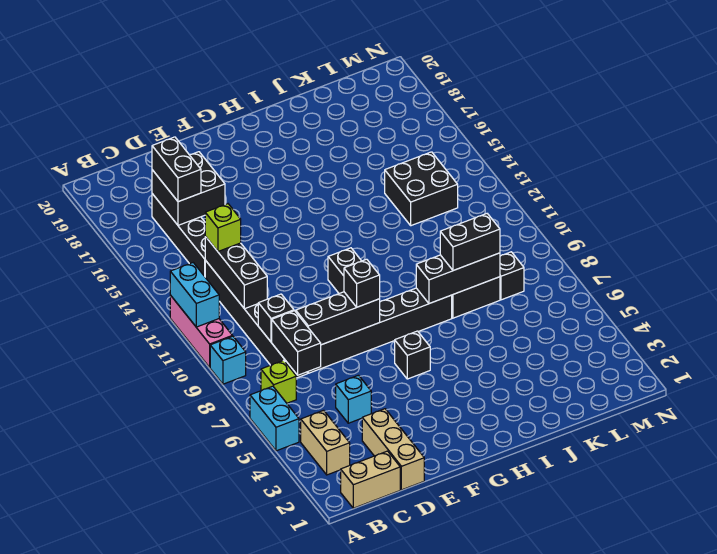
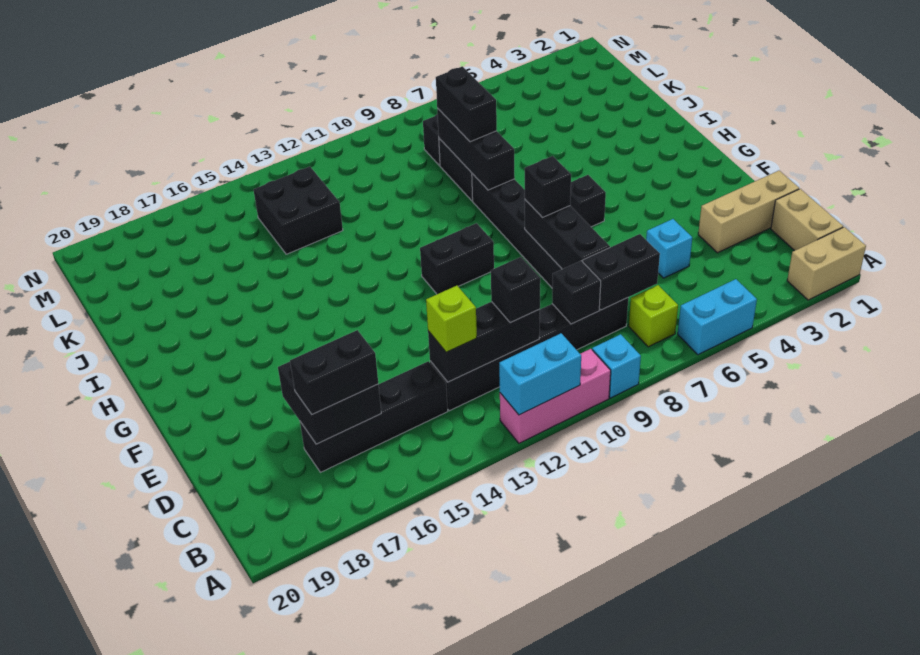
tan brick B3:B4 level 1 -> tan brick A1:A2 level 1
none -> black brick C11 level 3

